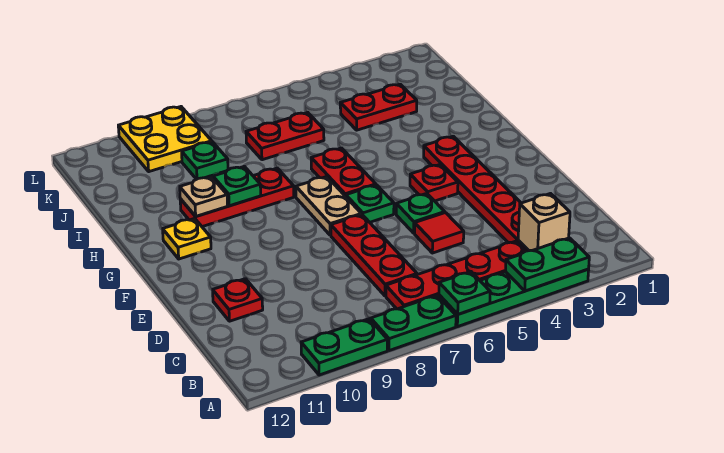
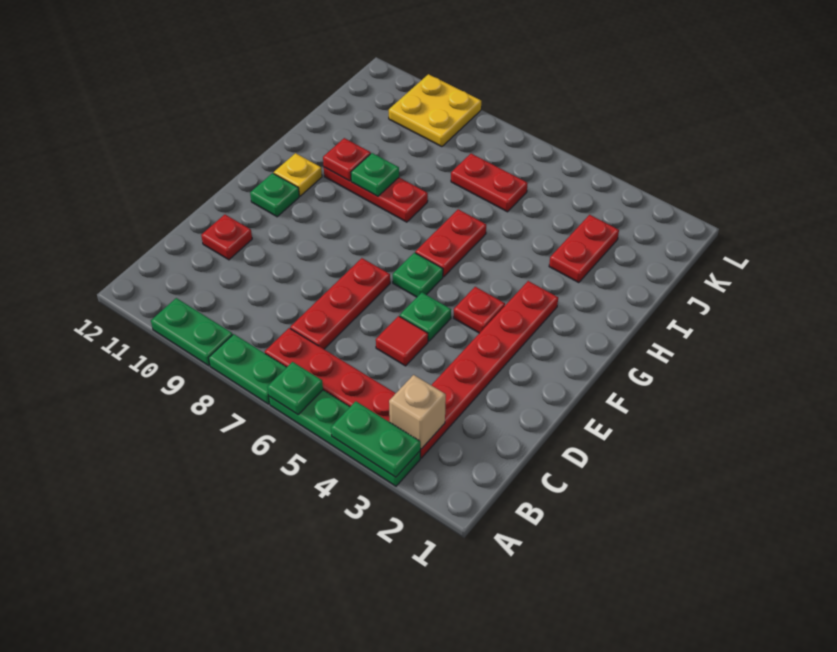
tan plate F7:G7 level 1 -> none
tan plate H10 level 2 -> red plate H10 level 2
red plate J3:J4 level 1 -> red plate I3:J3 level 1
green plate J9 level 1 -> green plate F11 level 1

